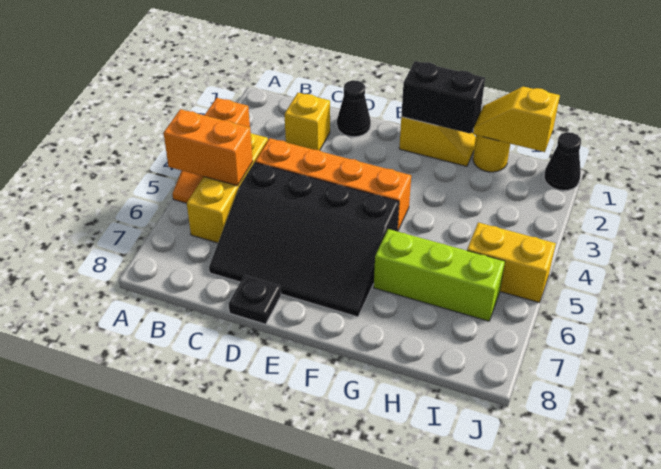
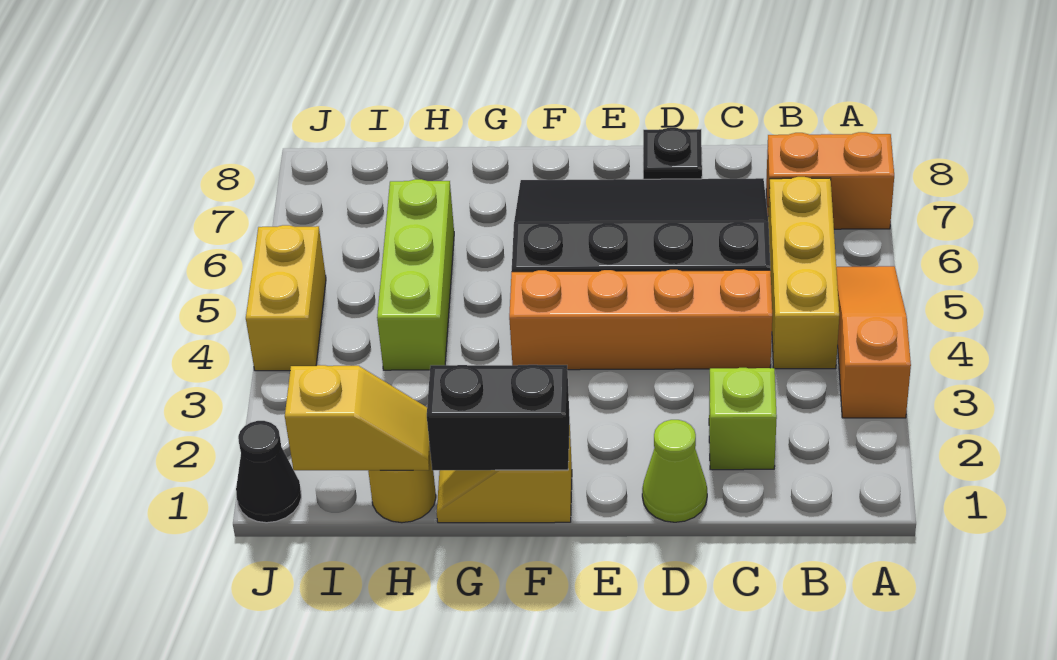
orange brick A5:B5 level 2 -> orange brick A7:B7 level 1
yellow brick C2 level 1 -> lime brick C2 level 1
black cone D1 level 1 -> lime cone D1 level 1
lime brick G6:I6 level 1 -> lime brick H4:H6 level 1
yellow brick I5:J5 level 1 -> yellow brick J4:J5 level 1

